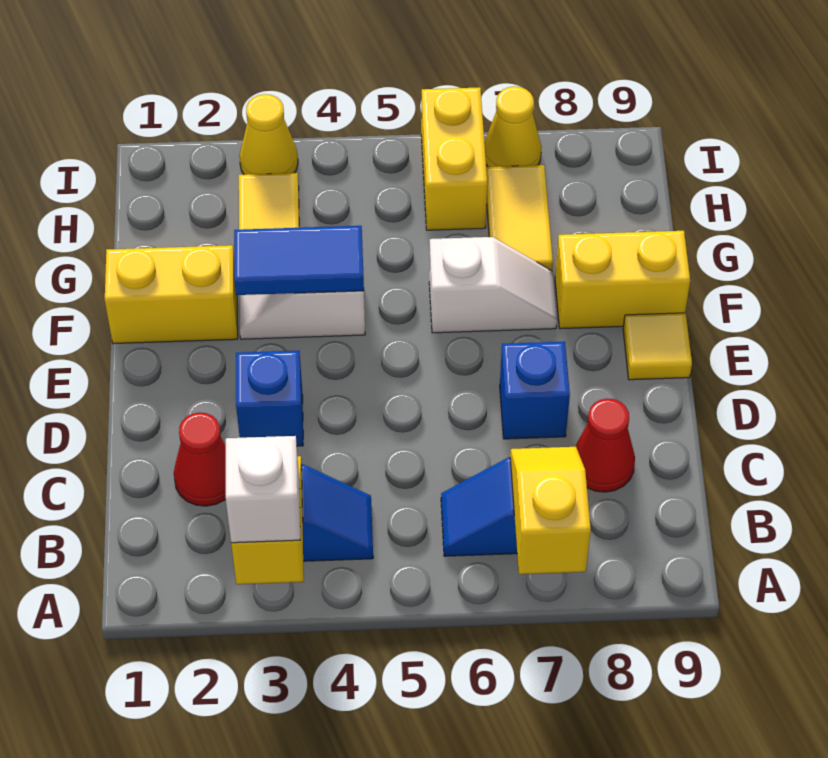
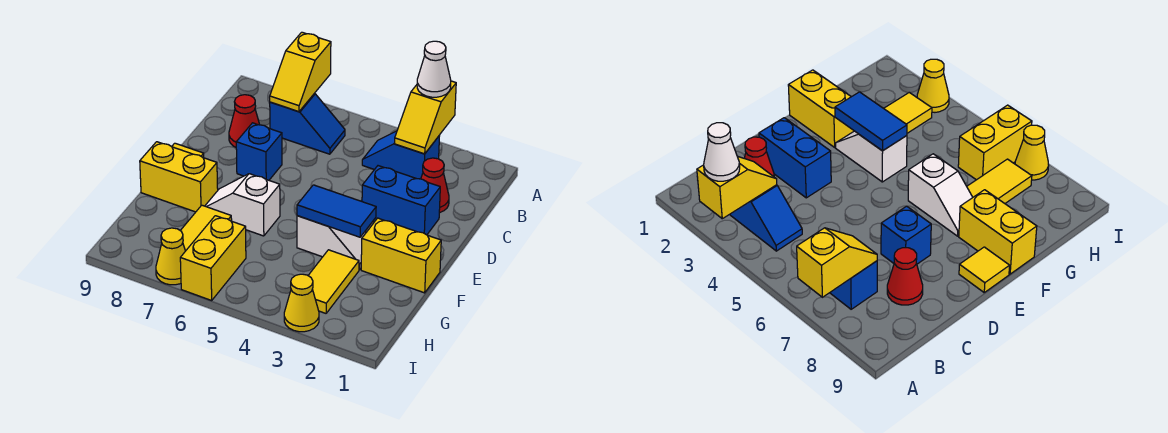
white brick A3 level 3 -> white cone A3 level 3
blue brick D3 level 1 -> blue brick D2:D3 level 1

